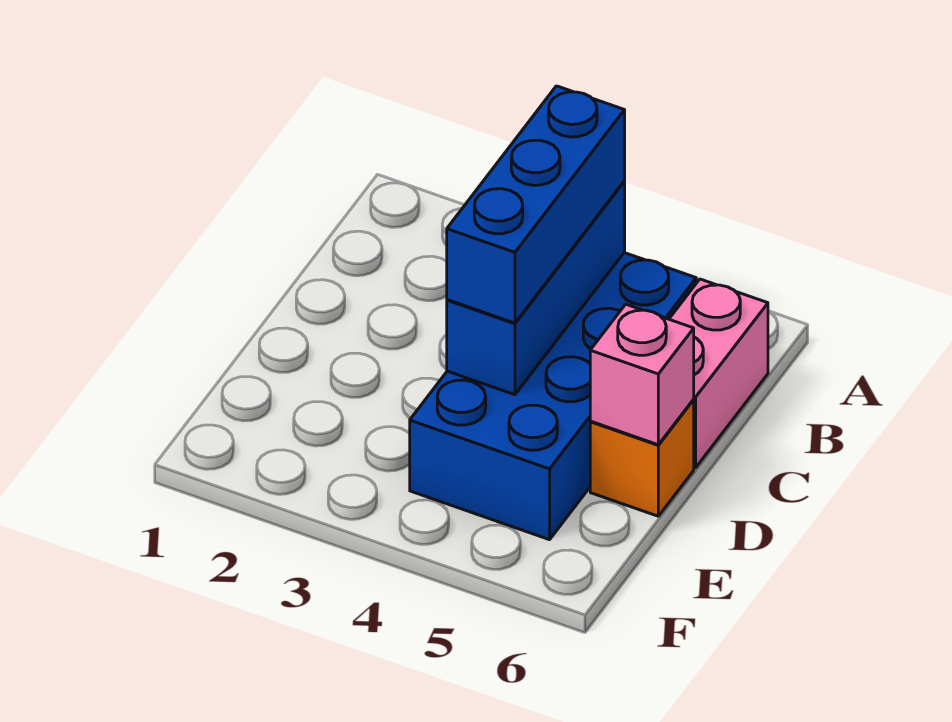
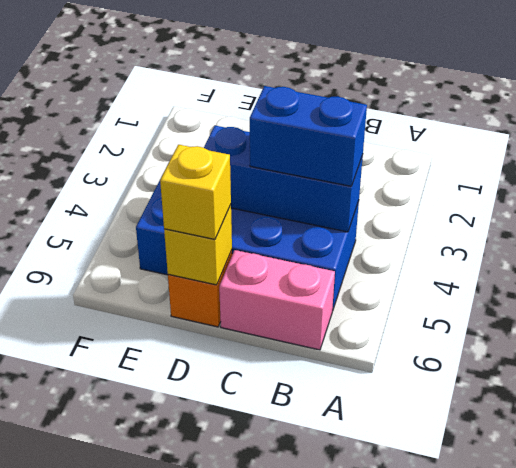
blue brick B4:D4 level 3 -> blue brick B4:C4 level 3
pink brick D6 level 2 -> yellow brick D6 level 2
none -> yellow brick D6 level 3

